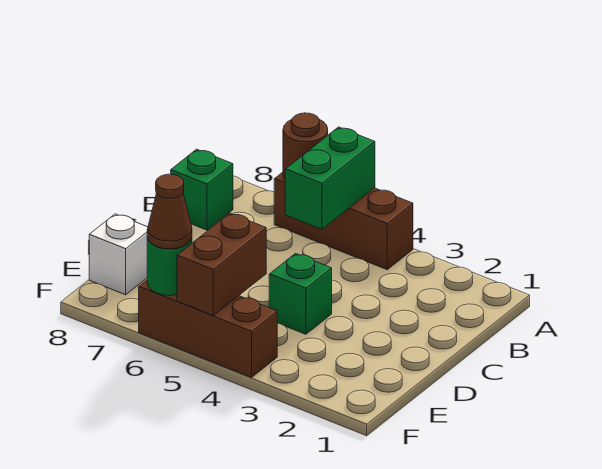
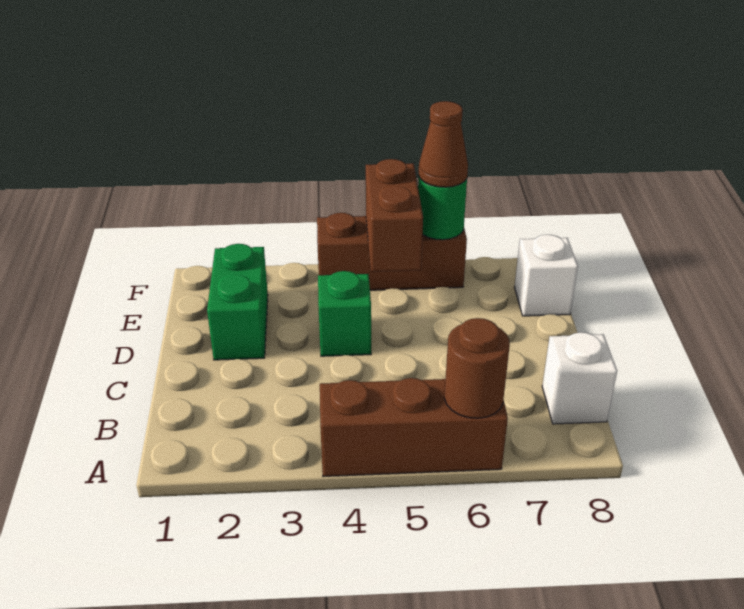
green brick A5:B5 level 2 -> green brick D2:E2 level 1
green brick B8 level 1 -> white brick B8 level 1

